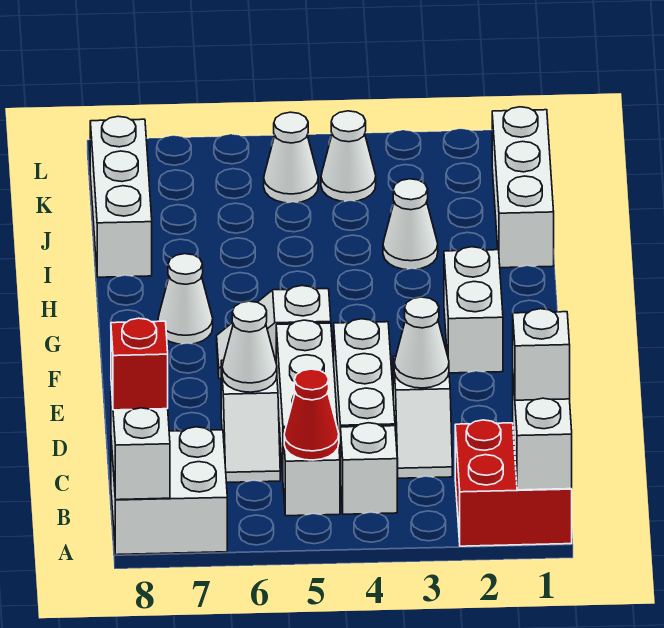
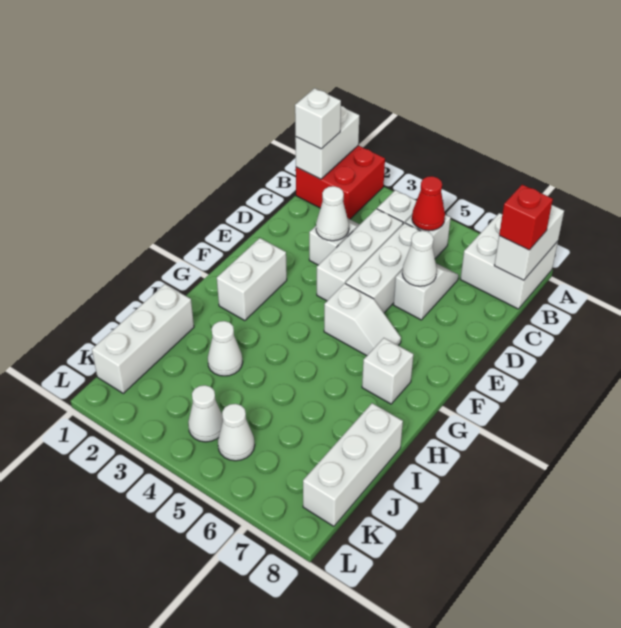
white cone G7 level 1 -> white brick G7 level 1

